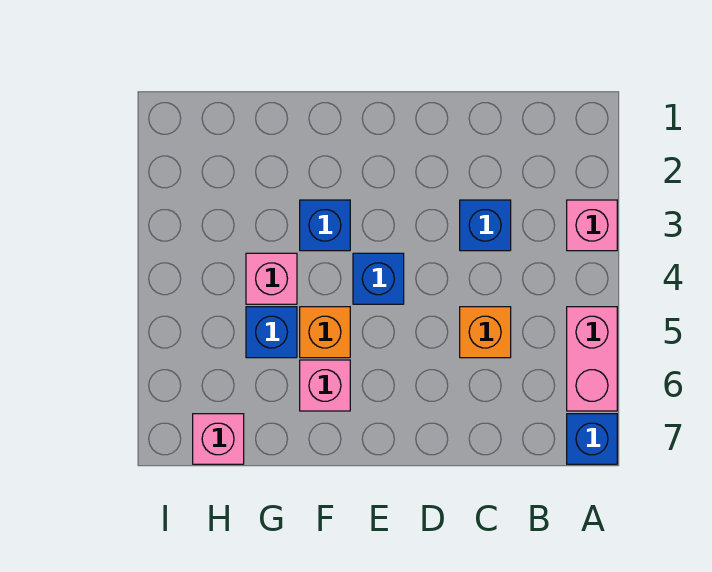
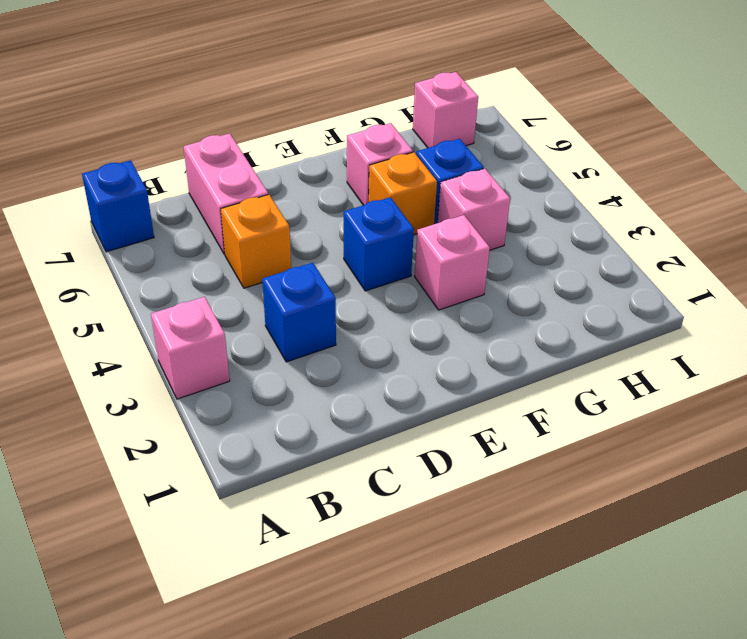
pink brick A5:A6 level 1 -> pink brick C6:C7 level 1
blue brick F3 level 1 -> pink brick F3 level 1

